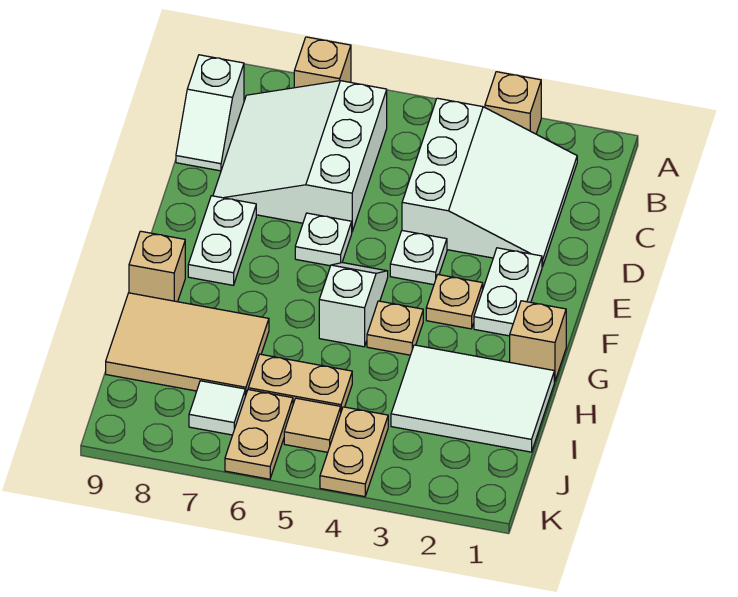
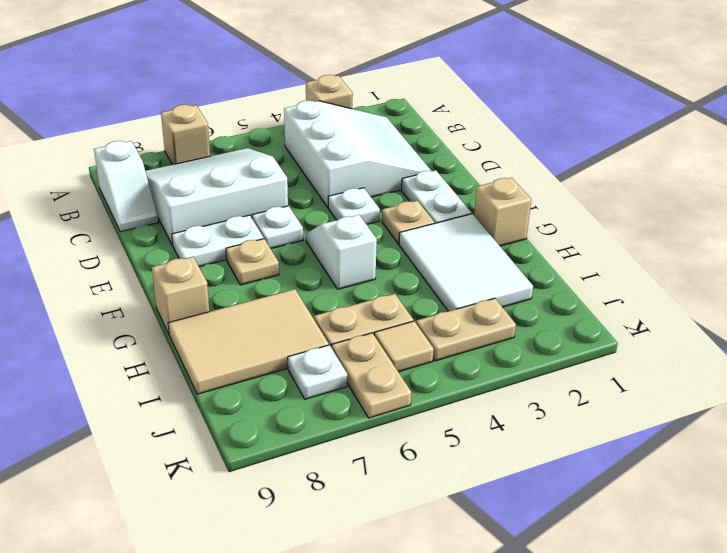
white slope B6:D8 level 1 top 6 -> white slope B6:D8 level 1 top D
white plate E8:F8 level 1 -> white plate E7:E8 level 1
tan plate G4 level 1 -> tan plate F7 level 1
white tile H1:I3 level 1 -> white tile G2:I3 level 1
tan plate J4:K4 level 1 -> tan plate J3:J4 level 1
white tile J7 level 1 -> white plate J7 level 1

